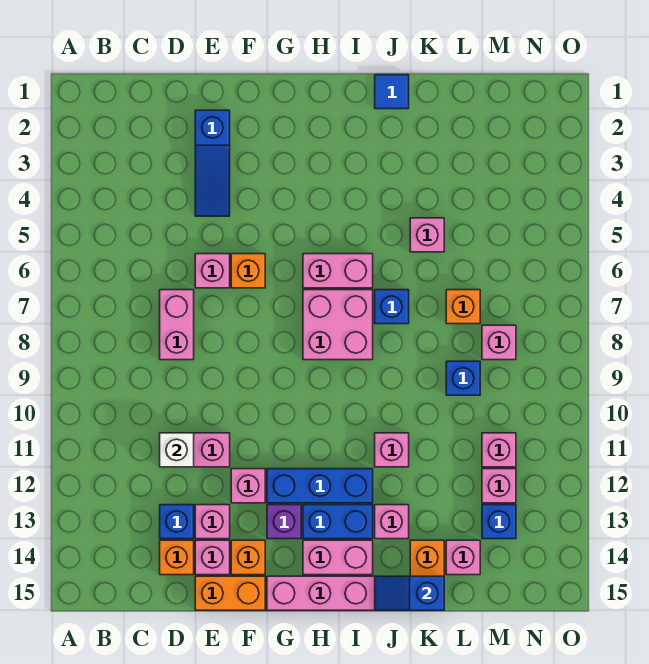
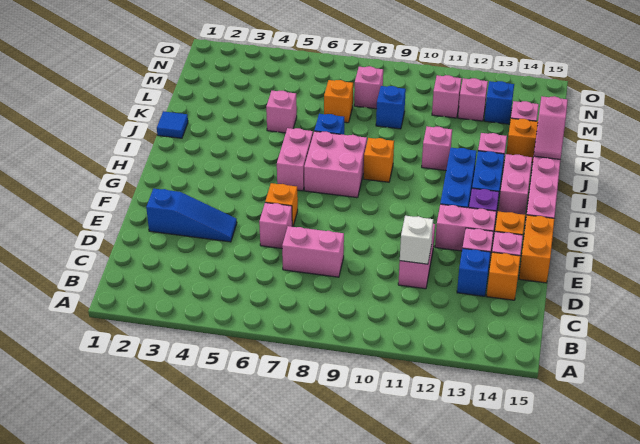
pink brick F12 level 1 -> pink brick F12:F13 level 1
none -> orange brick I9 level 1
blue slope J15:K15 level 2 top K -> pink slope J15:K15 level 2 top K

